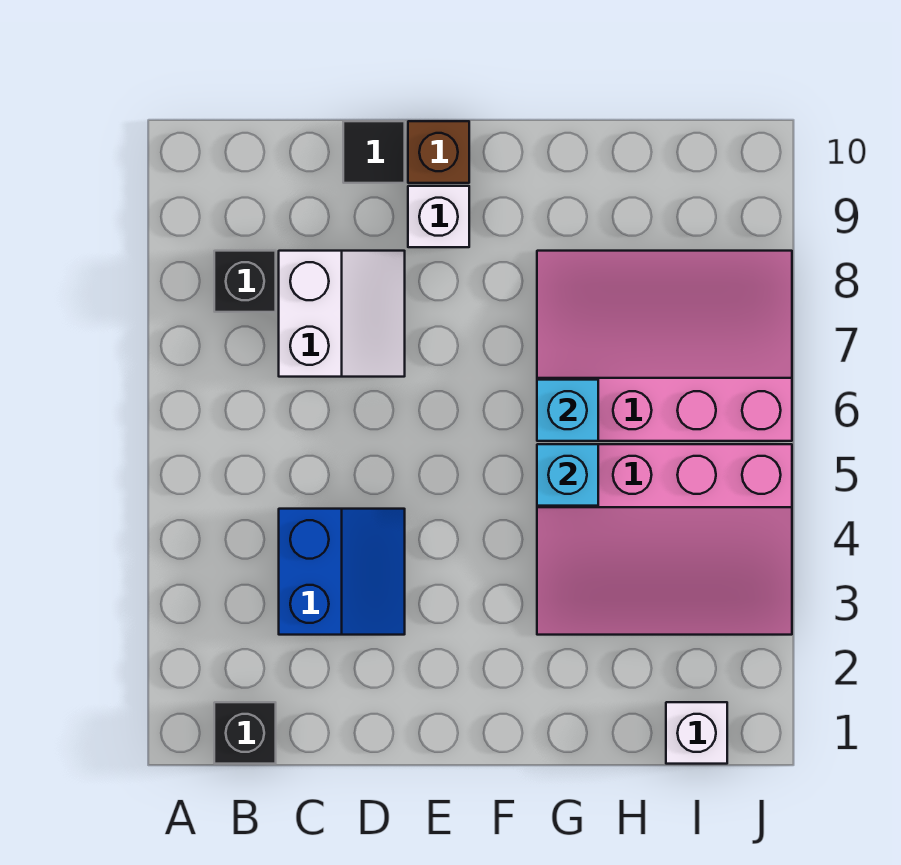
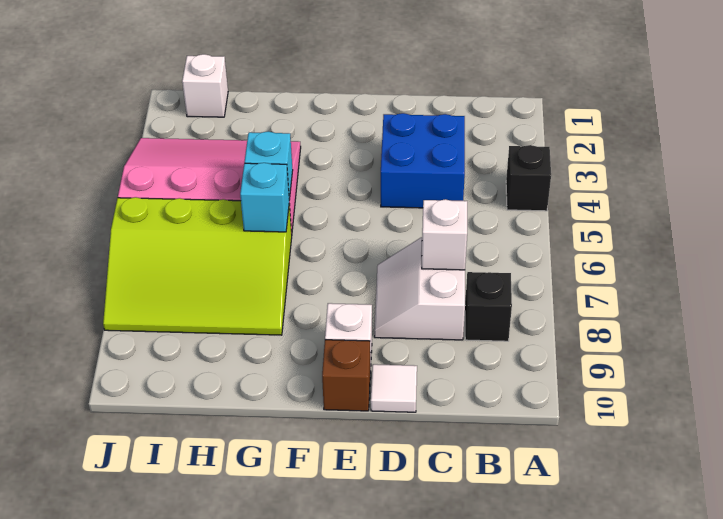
black brick B1 level 1 -> black brick A4 level 1
blue slope C3:D4 level 1 top C -> blue brick C3:D4 level 1
none -> white brick C7 level 2
black tile D10 level 1 -> white tile D10 level 1
pink slope G6:J8 level 1 top 6 -> lime slope G6:J8 level 1 top 6

